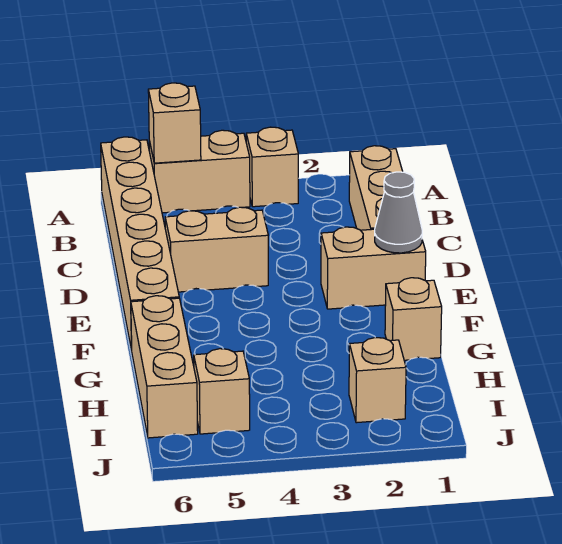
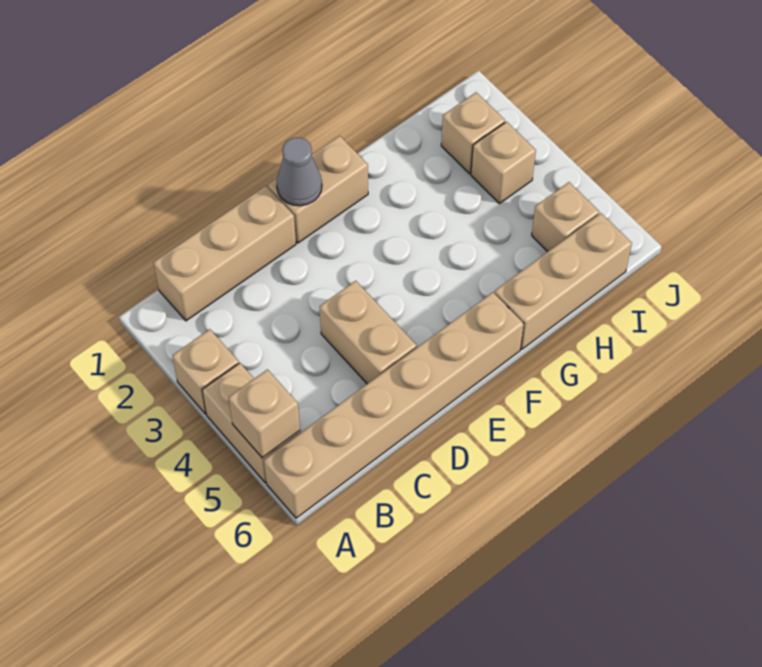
tan brick E1:E2 level 1 -> tan brick E1:F1 level 1
tan brick G1 level 1 -> tan brick I3 level 1

